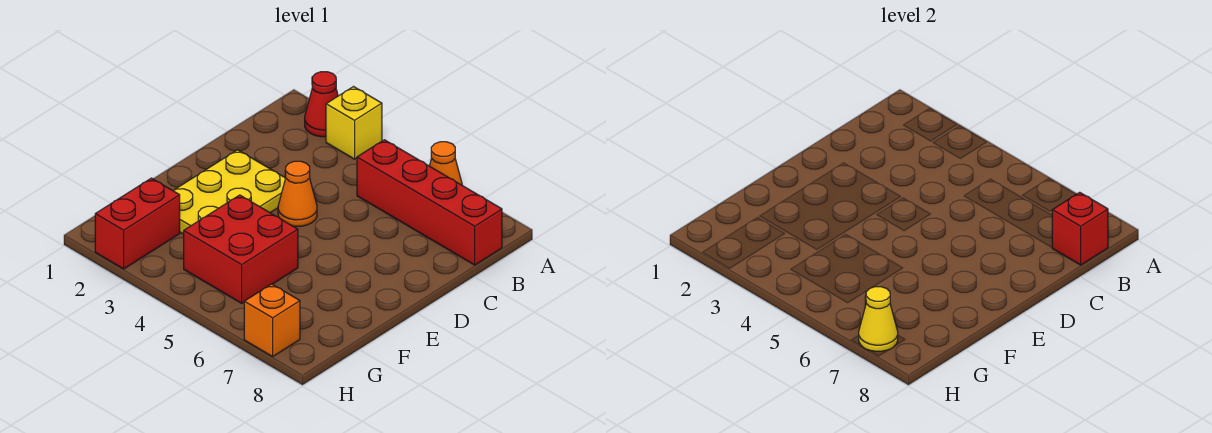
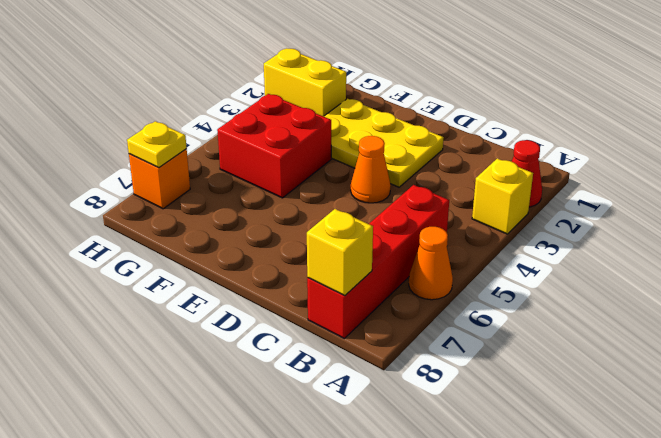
red brick B8 level 2 -> yellow brick B8 level 2
red brick G2:H2 level 1 -> yellow brick G2:H2 level 1
yellow cone H7 level 2 -> yellow plate H7 level 2

